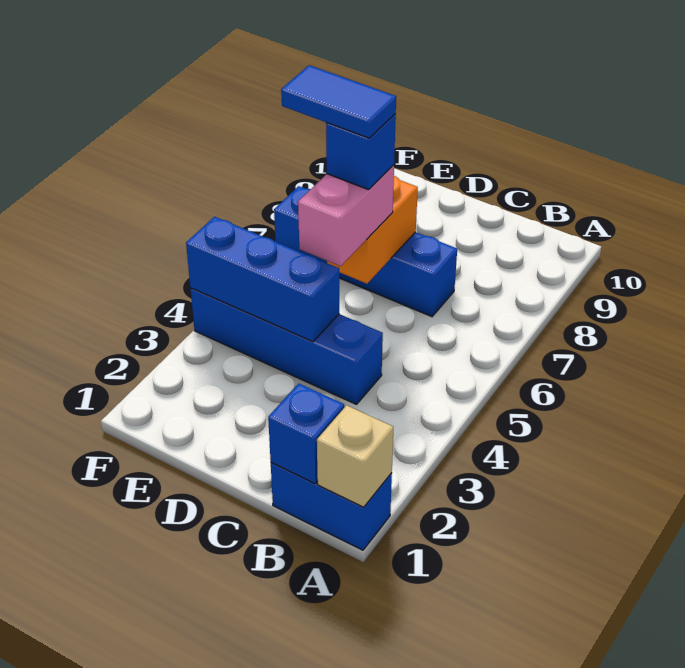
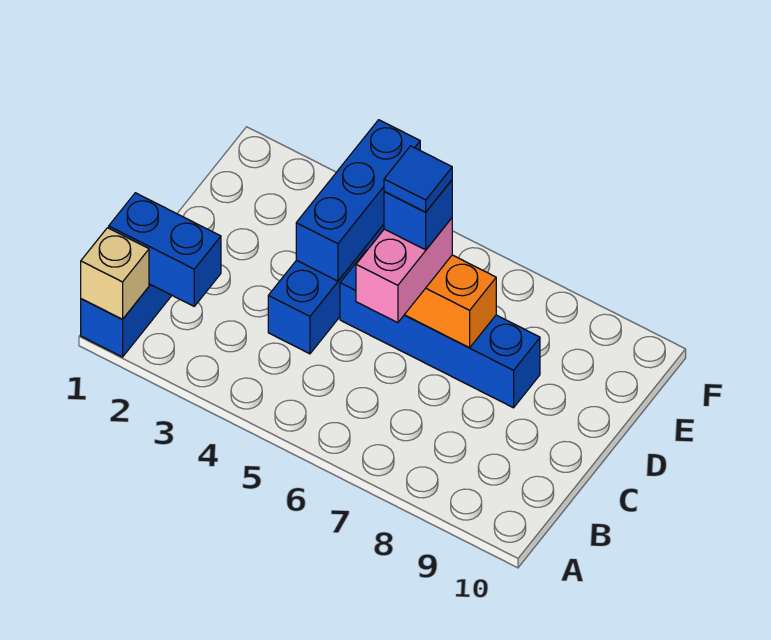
blue brick B1 level 2 -> blue brick B1:B2 level 2
blue brick C7:F7 level 1 -> blue brick D5:D8 level 1
pink brick D5:D6 level 3 -> pink brick C6:D6 level 3
blue tile D6:E6 level 5 -> blue tile D6 level 5

